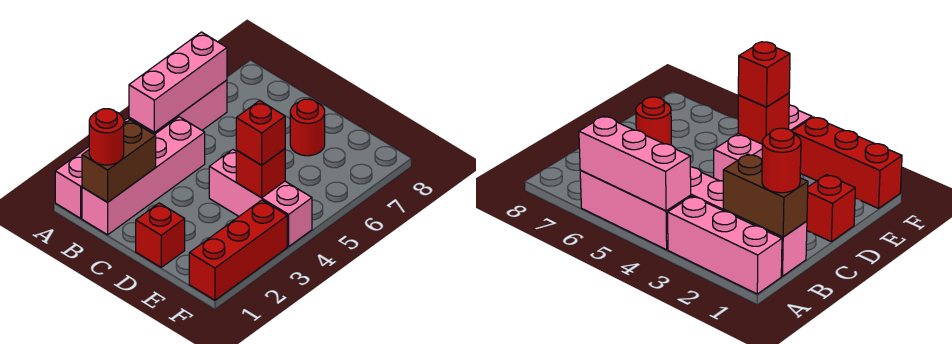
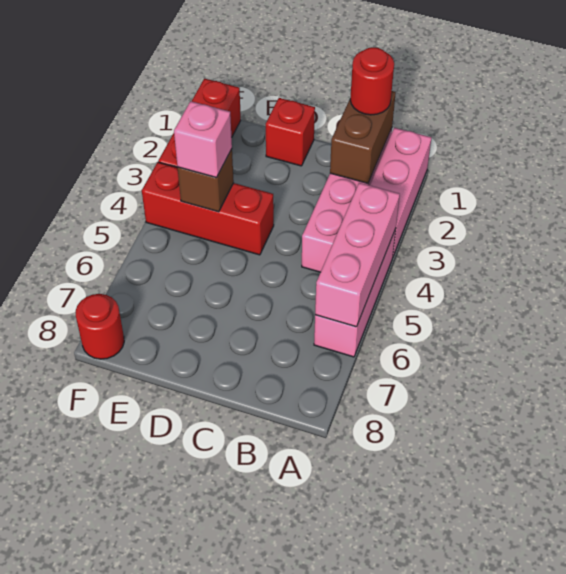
pink brick D4:F4 level 1 -> red brick D4:F4 level 1
red round brick D7 level 1 -> red round brick F8 level 1
red brick E4 level 2 -> brown brick E4 level 2
red brick E4 level 3 -> pink brick E4 level 3

